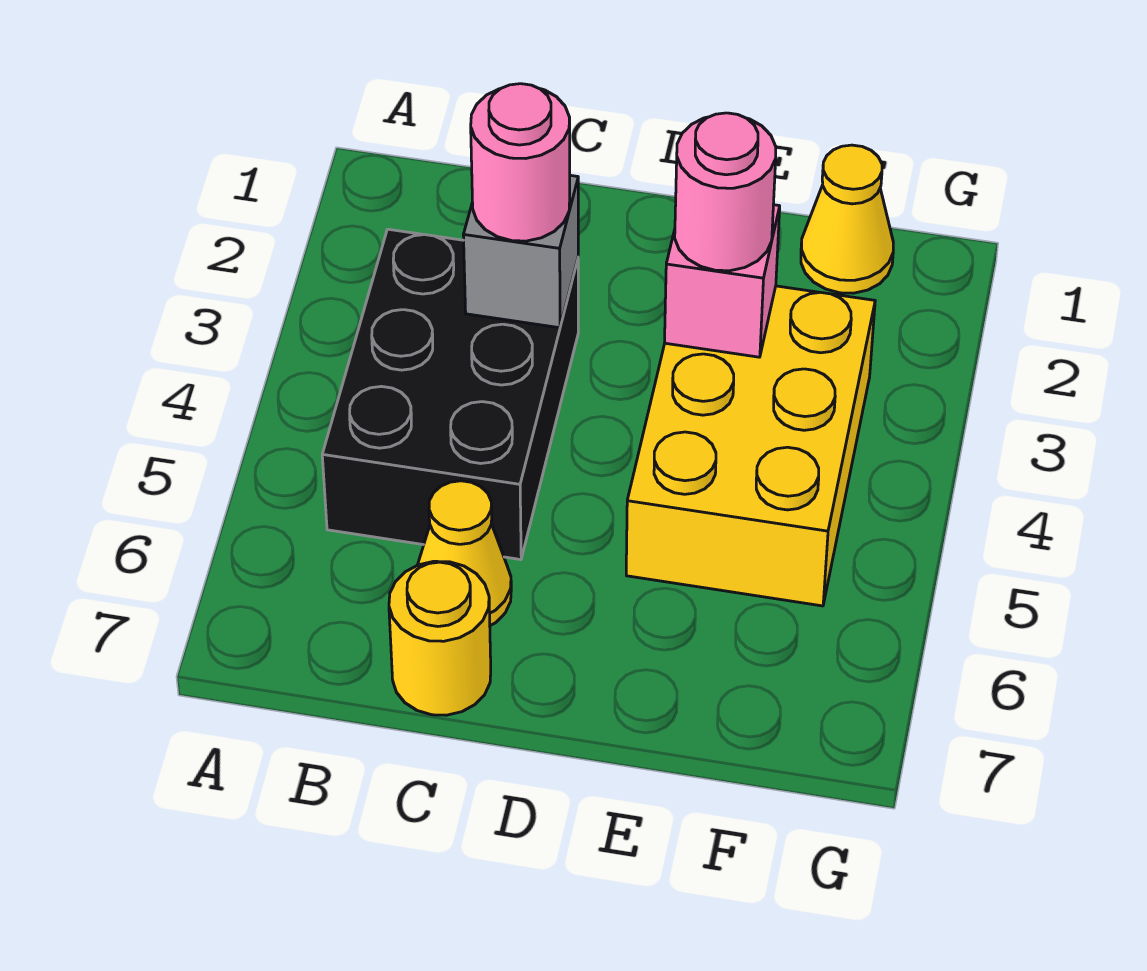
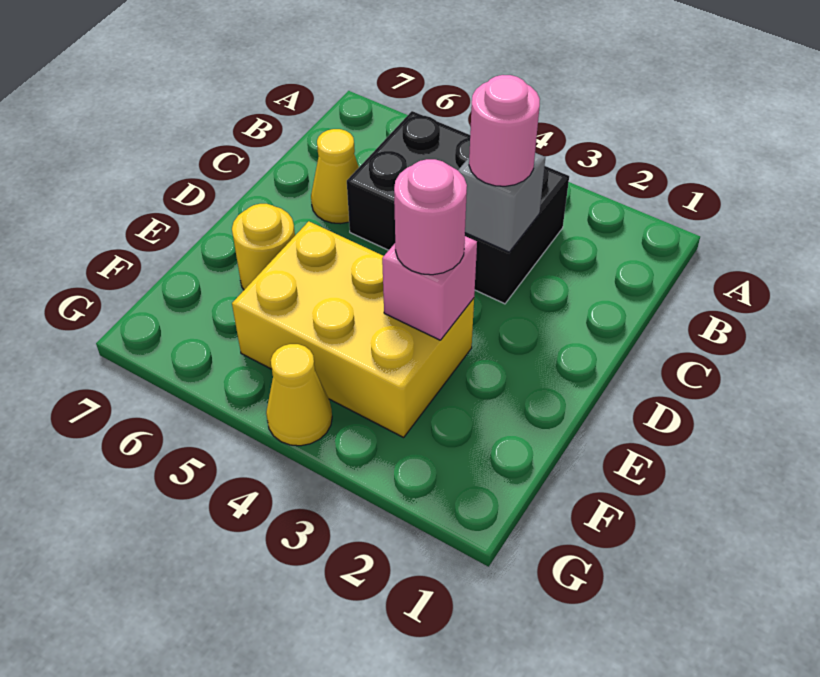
yellow round brick C7 level 1 -> yellow round brick E6 level 1
yellow cone F1 level 1 -> yellow cone G4 level 1

